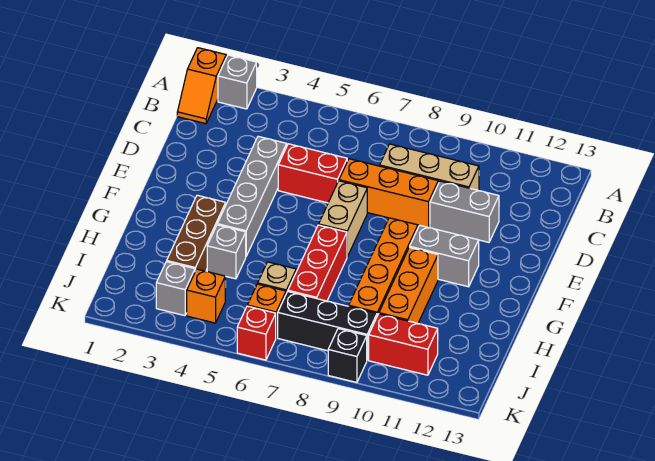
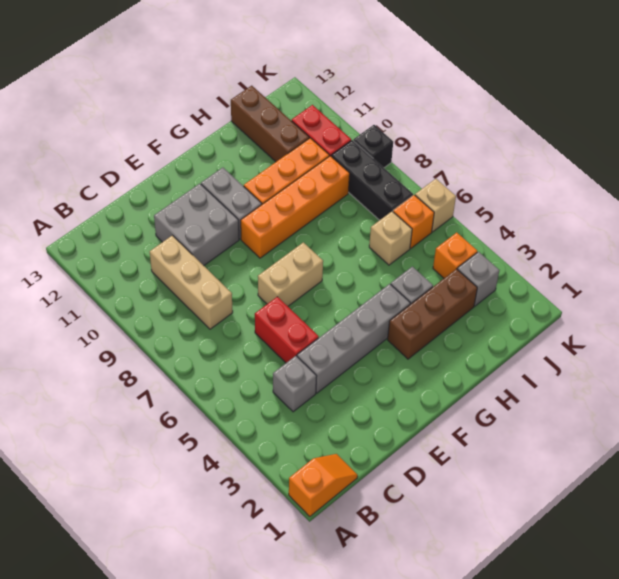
grey brick A2 level 1 -> grey brick C4 level 1
orange brick D7:D9 level 1 -> none
grey brick D10:D11 level 1 -> grey brick D10:E11 level 1
red brick G7:I7 level 1 -> none
none -> brown brick I11:I13 level 1
red brick K6 level 1 -> tan brick K6 level 1

